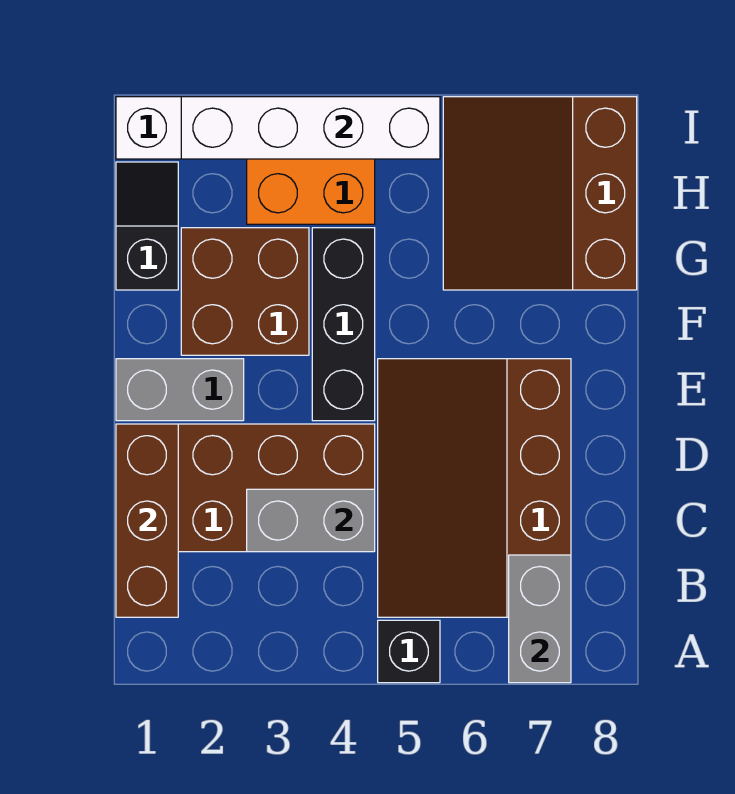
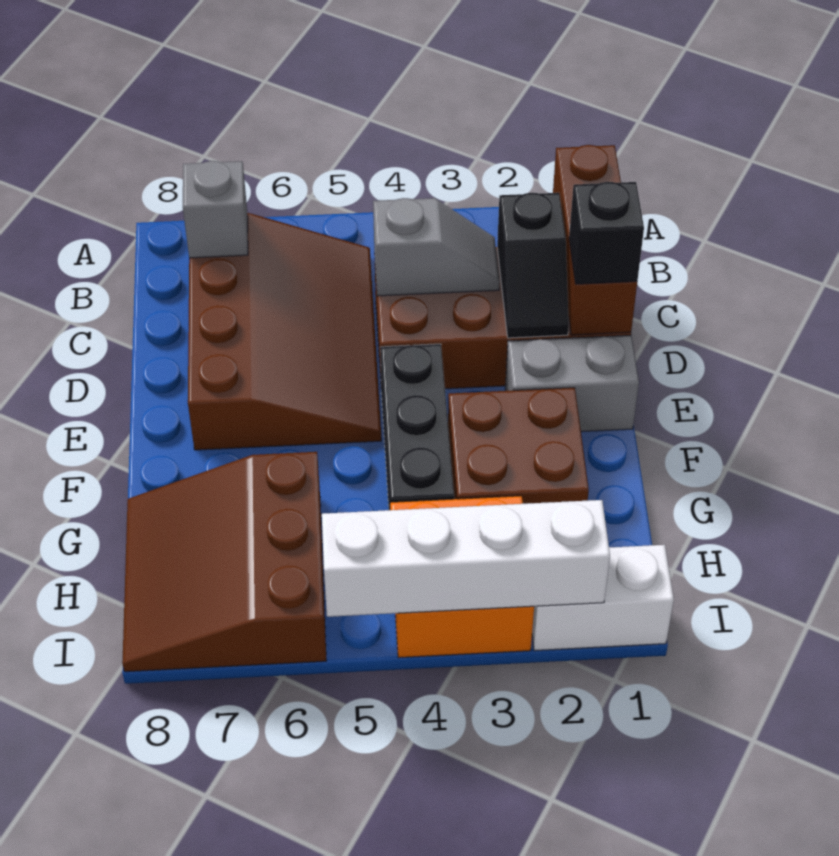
black brick A5 level 1 -> black brick D1 level 3
grey brick A7:B7 level 2 -> grey brick B7 level 2
grey brick C3:C4 level 2 -> grey slope C3:C4 level 2 top 4
black slope G1:H1 level 1 top G -> black slope C2:D2 level 2 top C
brown slope G6:I8 level 1 top 8 -> brown slope G6:I8 level 1 top 6

